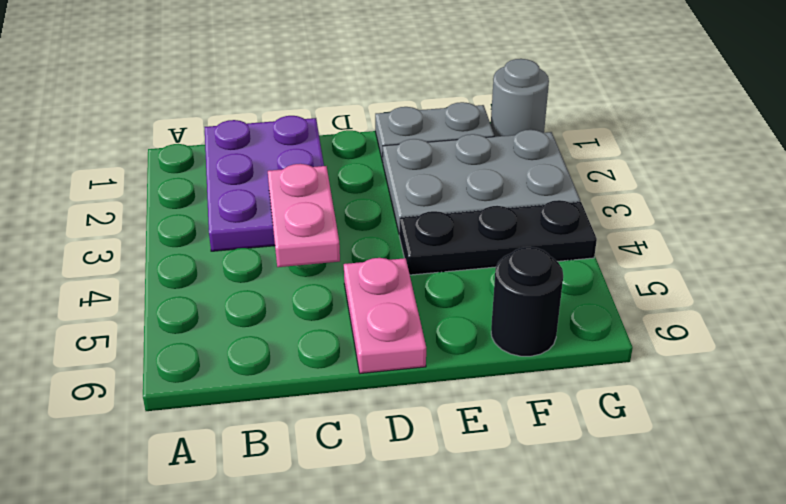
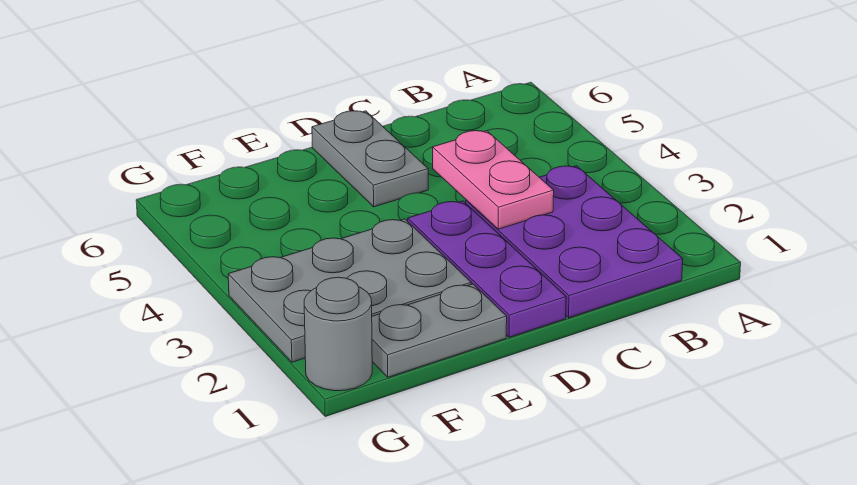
none -> purple plate D1:D3 level 1
pink plate D5:D6 level 1 -> grey plate D5:D6 level 1
black plate E4:G4 level 1 -> none
black round brick F6 level 1 -> none

